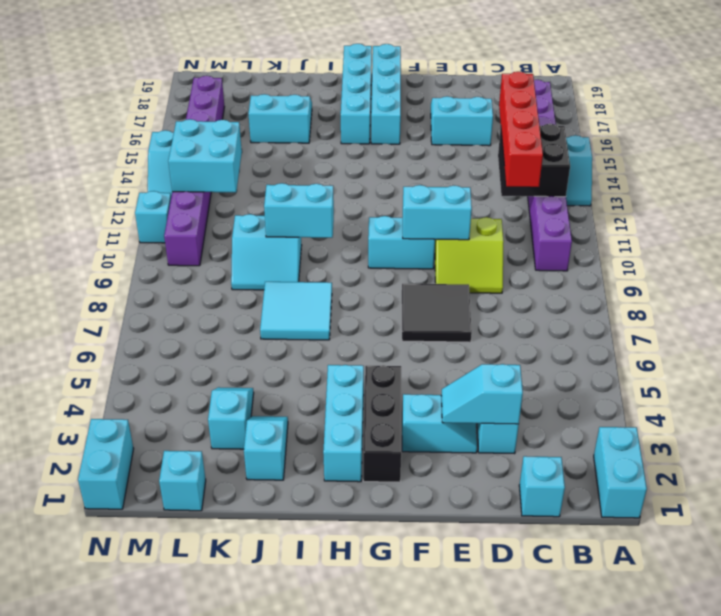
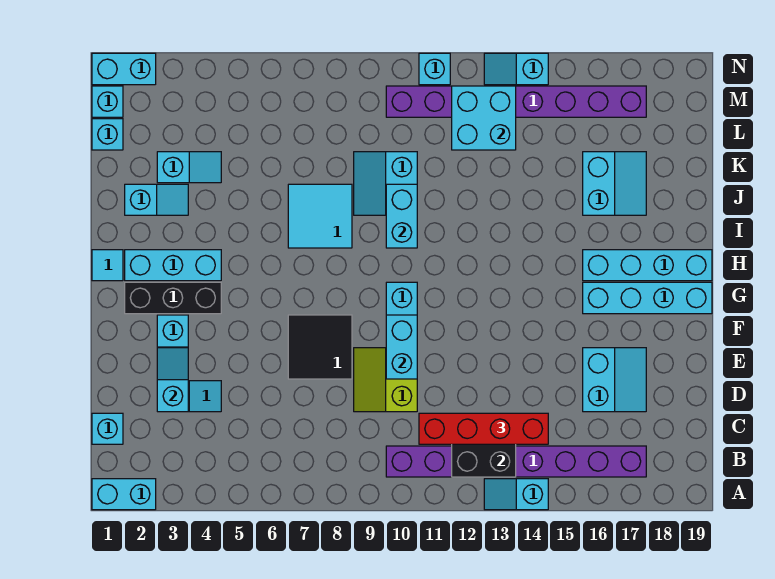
none -> cyan tile H1 level 1
none -> cyan brick M1 level 1

